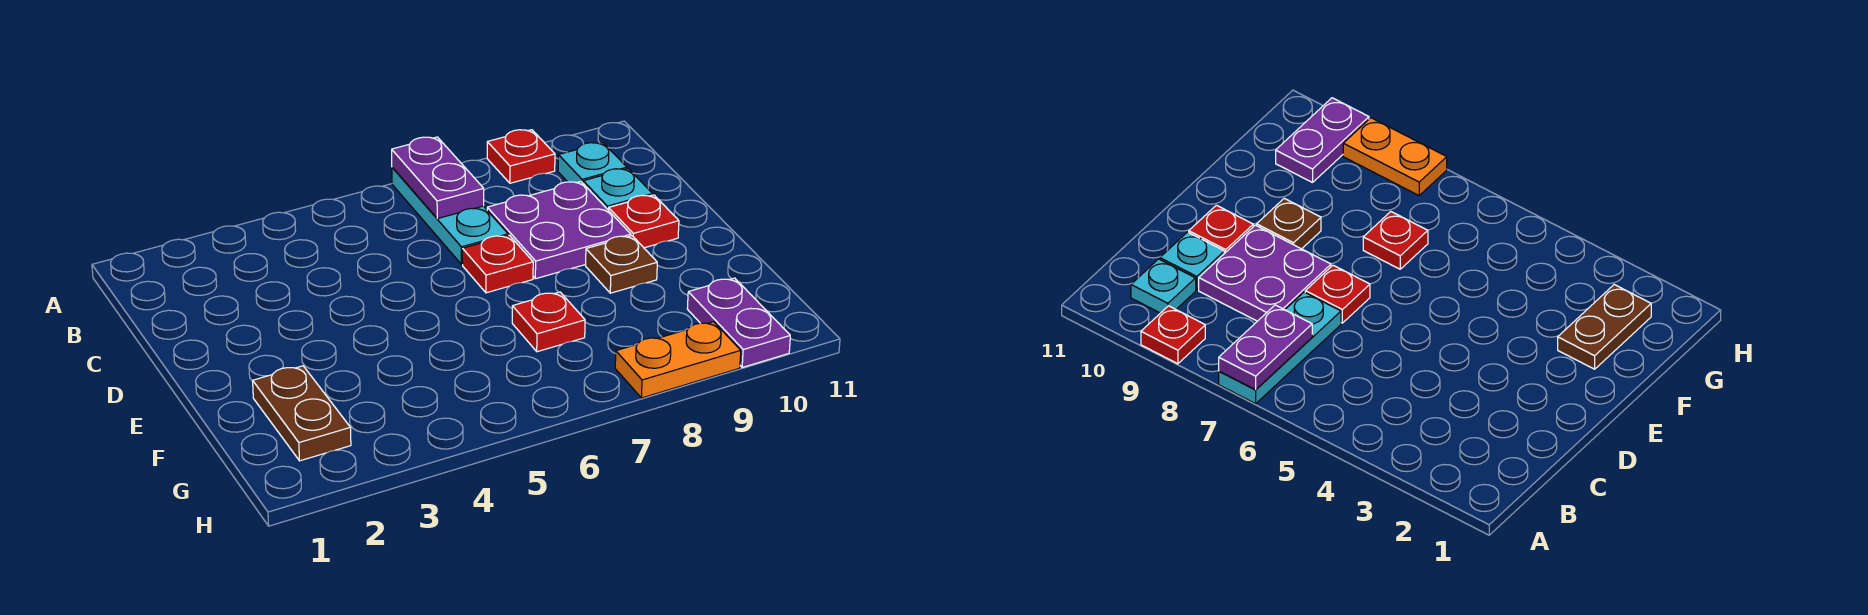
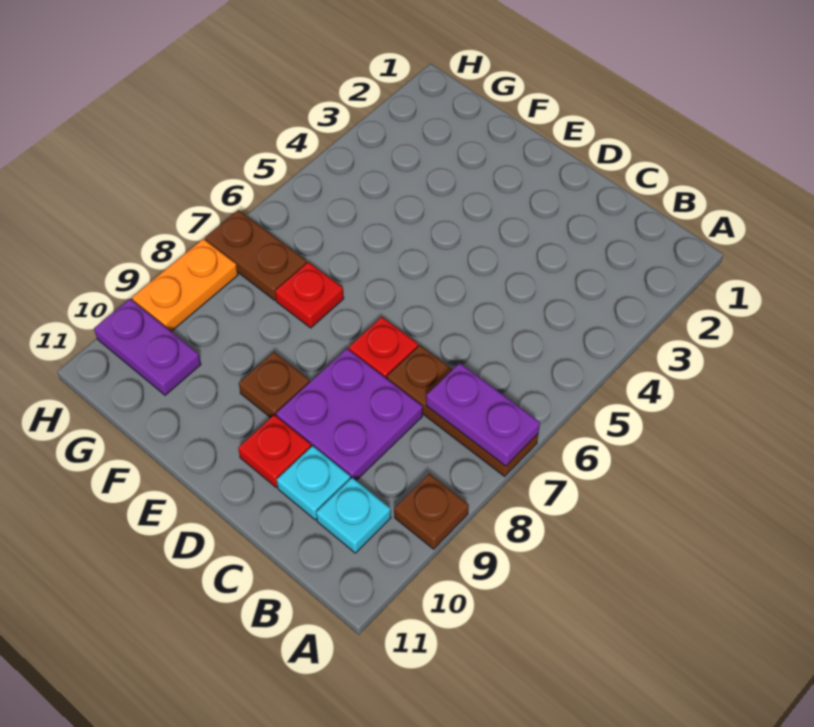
cyan plate A7:C7 level 1 -> brown plate A7:C7 level 1
red plate A9 level 1 -> brown plate A9 level 1
brown plate F2:G2 level 1 -> brown plate G7:H7 level 1

